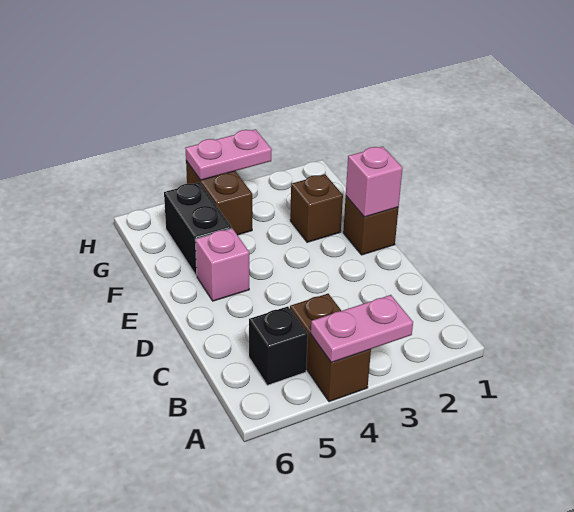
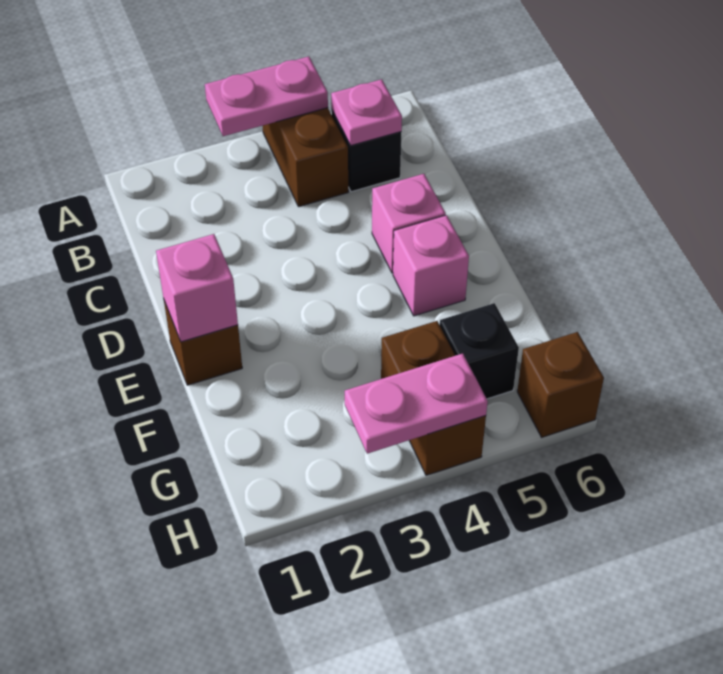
none -> pink plate B5 level 2
none -> pink brick D5 level 1
brown brick F2 level 1 -> brown brick H6 level 1
black brick F5:G5 level 1 -> black brick G5 level 1

